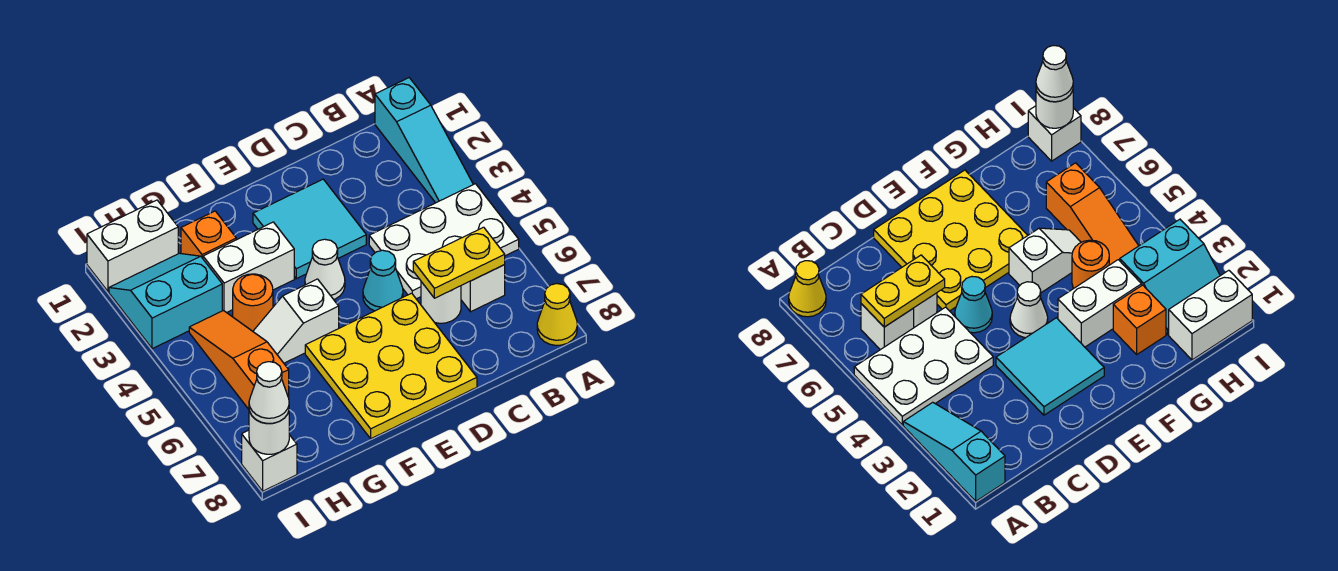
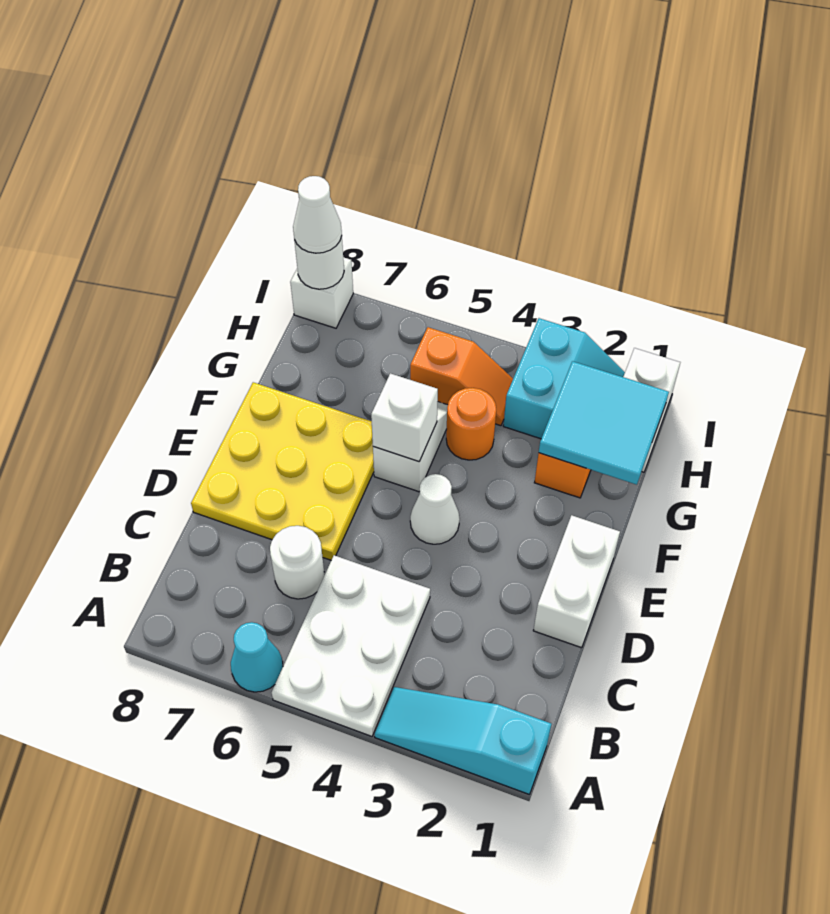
yellow cone A8 level 1 -> none
white brick B6 level 1 -> white brick F5 level 2
yellow plate B6:C6 level 2 -> none
cyan tile D2:E3 level 1 -> cyan tile G1:H2 level 2
cyan cone D5 level 1 -> cyan cone A6 level 1
white brick F3:G3 level 1 -> white brick D1:E1 level 1
orange slope H4:H6 level 1 top 6 -> orange slope H4:H5 level 1 top 5

